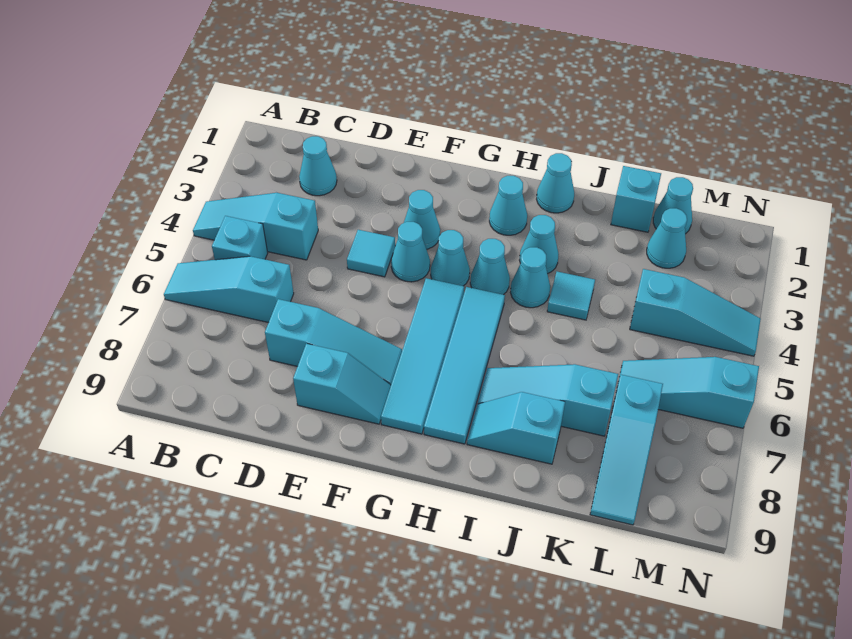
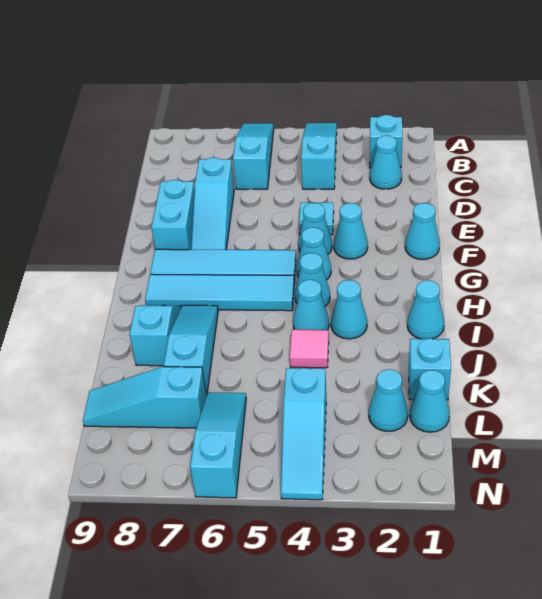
cyan brick B5 level 1 -> cyan brick B2 level 1
cyan slope E8:F8 level 1 top E -> cyan brick E8:F8 level 1
cyan cone H2 level 1 -> cyan cone F1 level 1
cyan tile J4 level 1 -> pink tile J4 level 1

